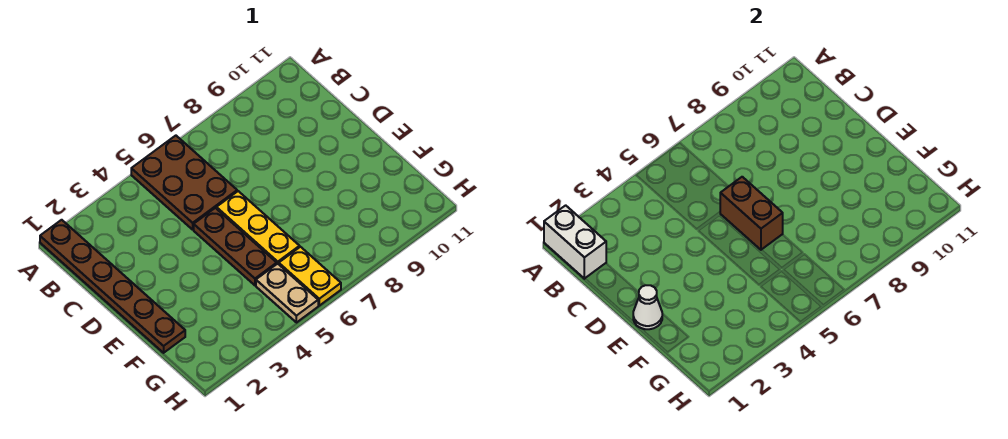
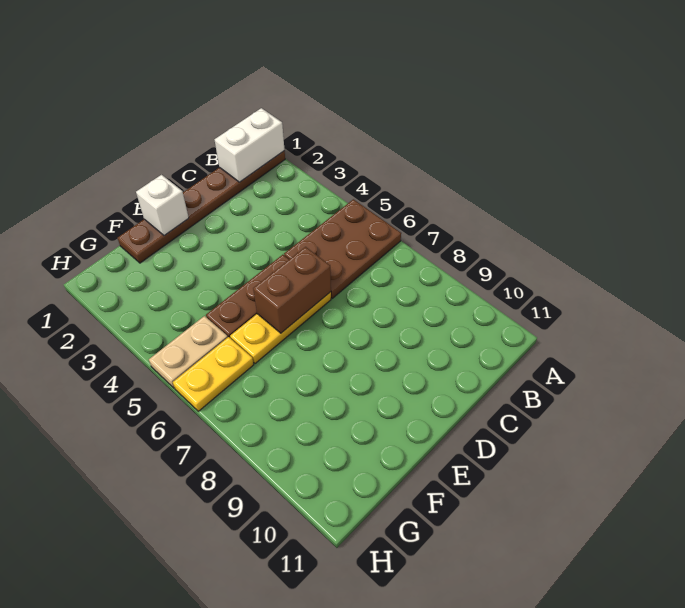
white cone E1 level 2 -> white brick E1 level 2

